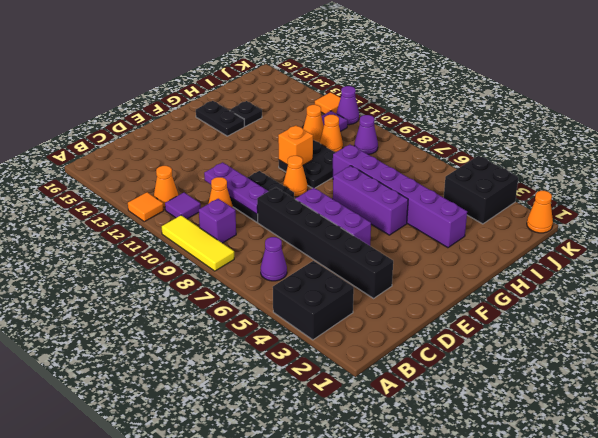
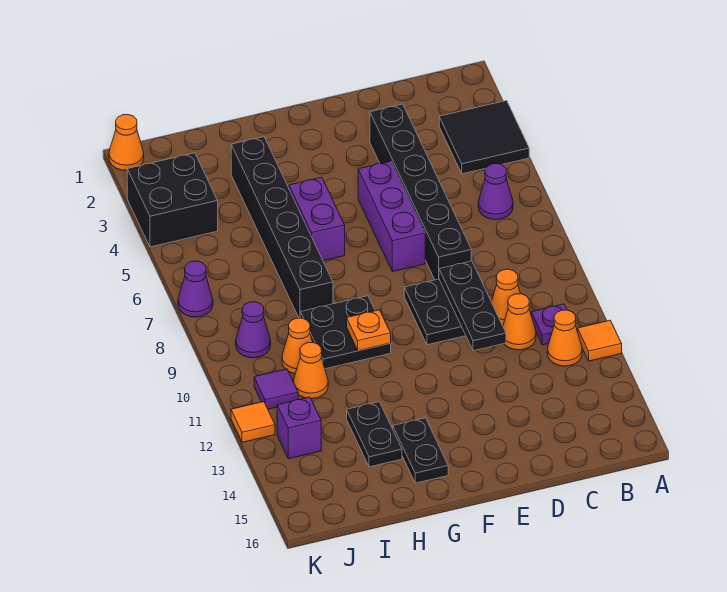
black brick A3:B4 level 1 -> black tile A3:B4 level 1
yellow tile A8:A10 level 1 -> none
purple brick B9 level 1 -> purple brick J13 level 1
purple tile B11 level 1 -> purple plate B11 level 1
purple plate D9:D11 level 2 -> black plate D9:D11 level 2
orange cone F9 level 1 -> orange cone C11 level 1
purple brick G5:G7 level 1 -> purple brick G5:G6 level 1
orange brick G10 level 2 -> orange plate G10 level 2
purple brick H3:H8 level 1 -> black brick H3:H8 level 1
black plate H14 level 1 -> black plate H13:H14 level 1
purple cone K11 level 1 -> purple cone K7 level 1

